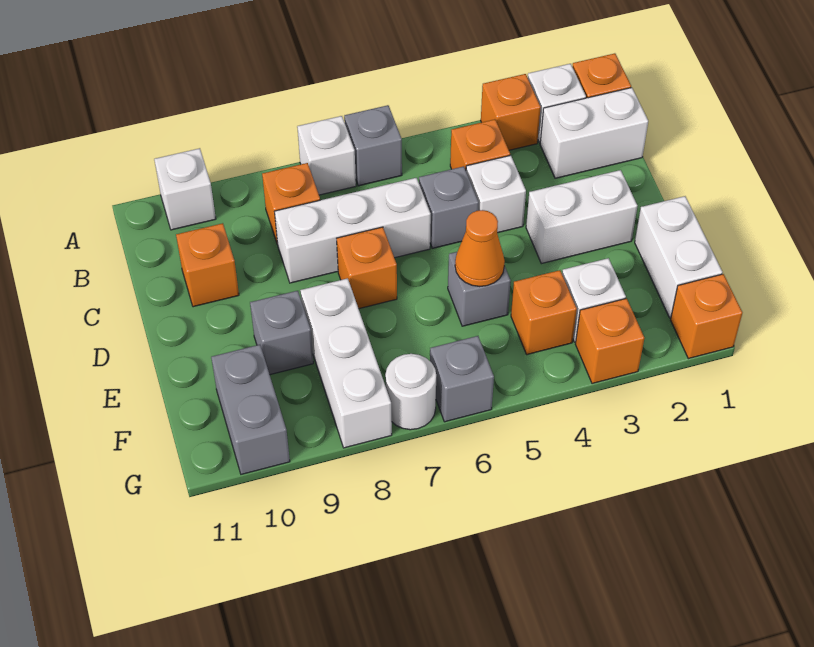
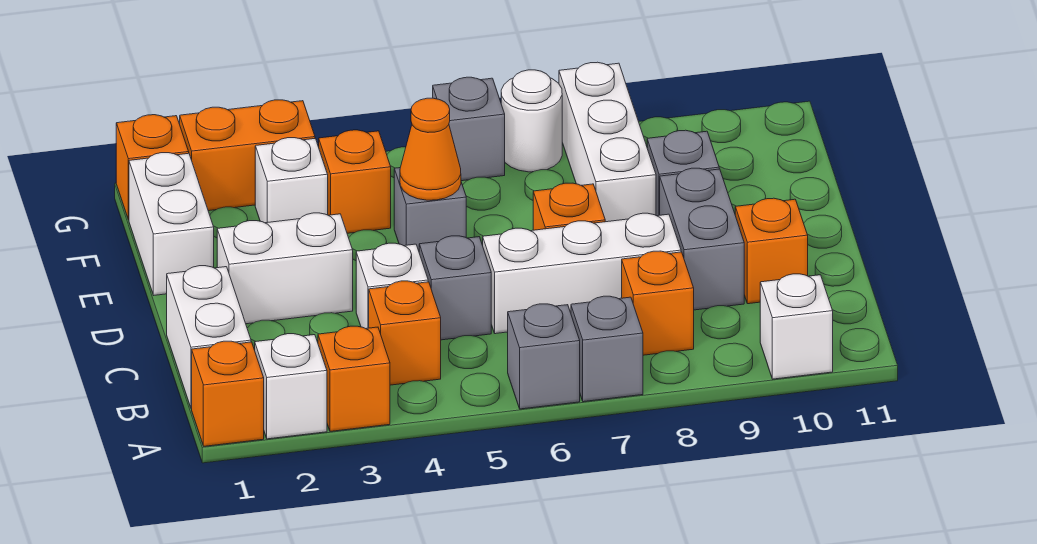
white brick A7 level 1 -> grey brick A7 level 1
white brick B1:B2 level 1 -> white brick B1:C1 level 1
grey brick F10:G10 level 1 -> grey brick C9:D9 level 1
orange brick G3 level 1 -> orange brick G2:G3 level 1

